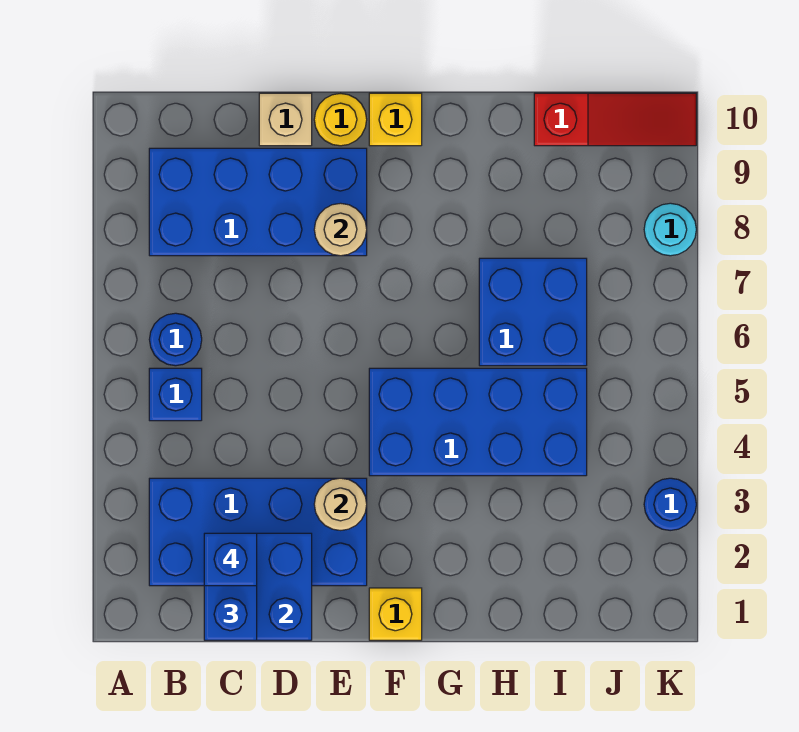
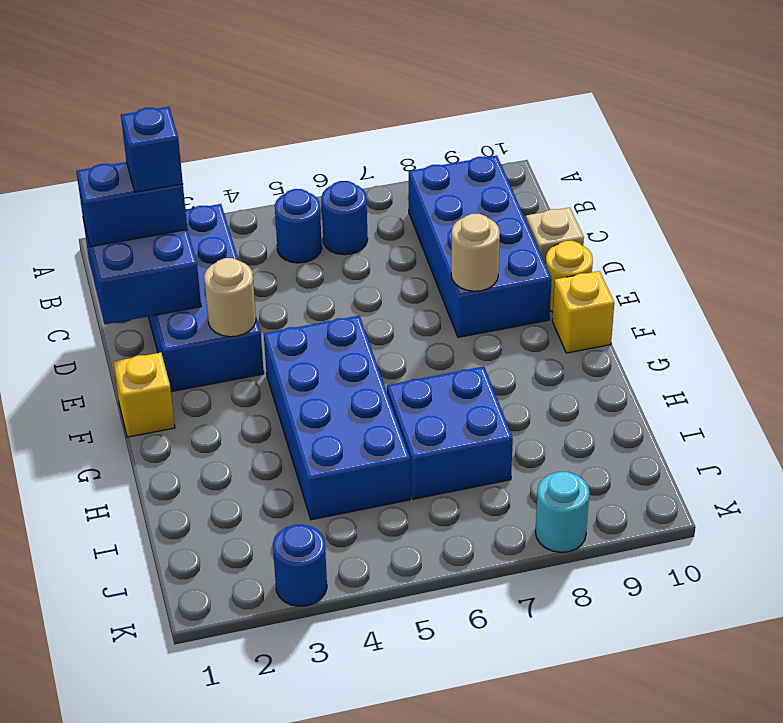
blue brick B5 level 1 -> blue round brick B5 level 1
red slope I10:K10 level 1 top I -> none

